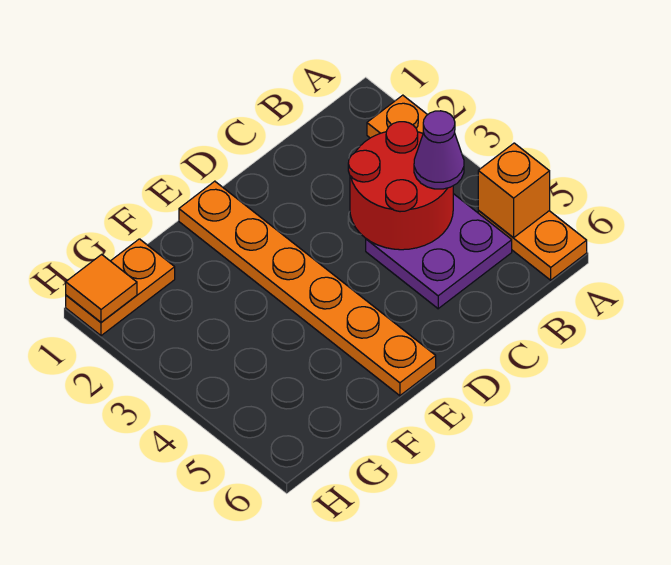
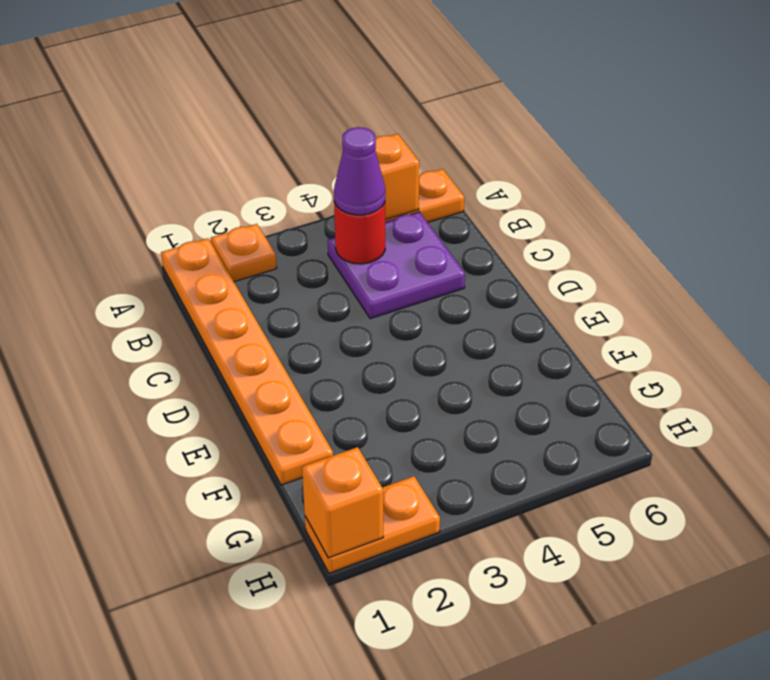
red round brick B3:C4 level 2 -> red round brick B4 level 2
orange plate E1:E6 level 1 -> orange plate A1:F1 level 1
orange plate G1:H1 level 1 -> orange plate H1:H2 level 1
orange tile H1 level 2 -> orange brick H1 level 2

